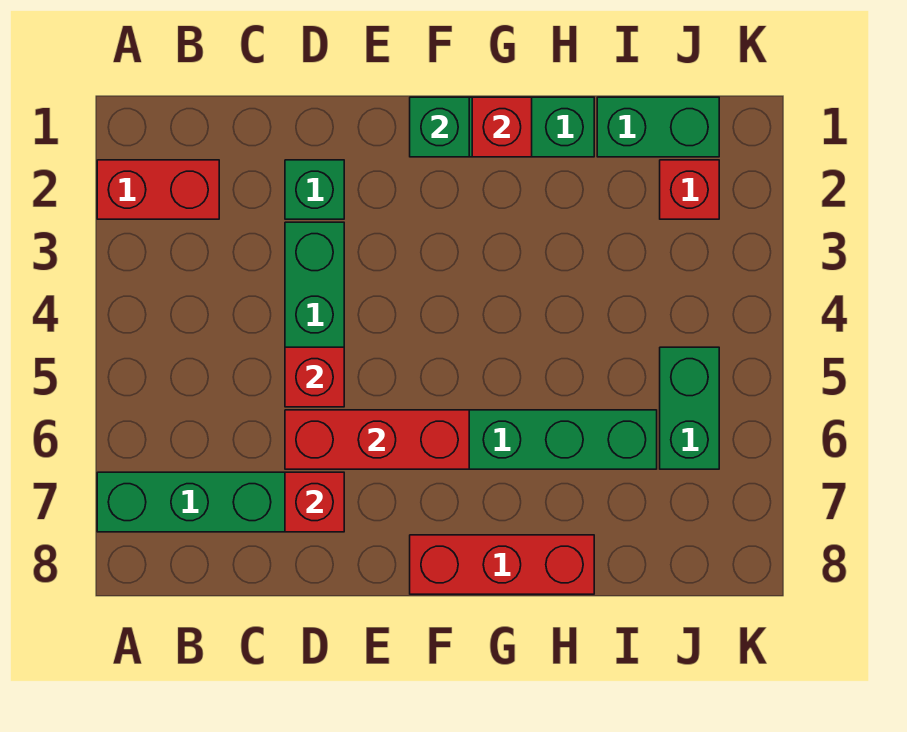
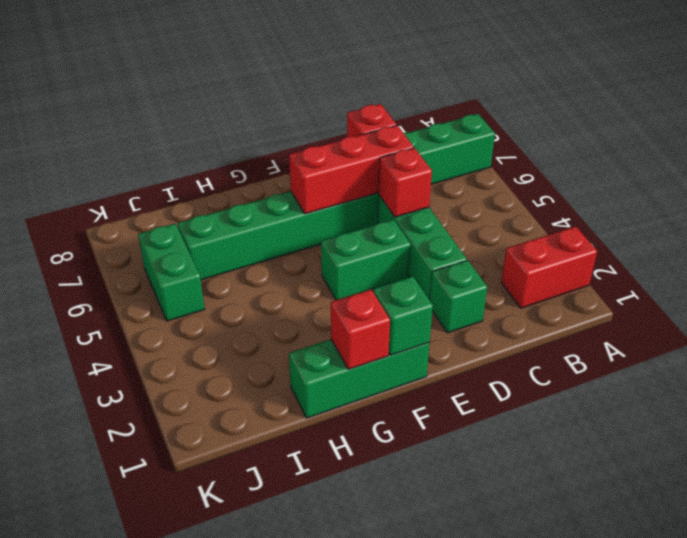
red brick F8:H8 level 1 -> none
green brick I1:J1 level 1 -> green brick E4:F4 level 1
red brick J2 level 1 -> none

